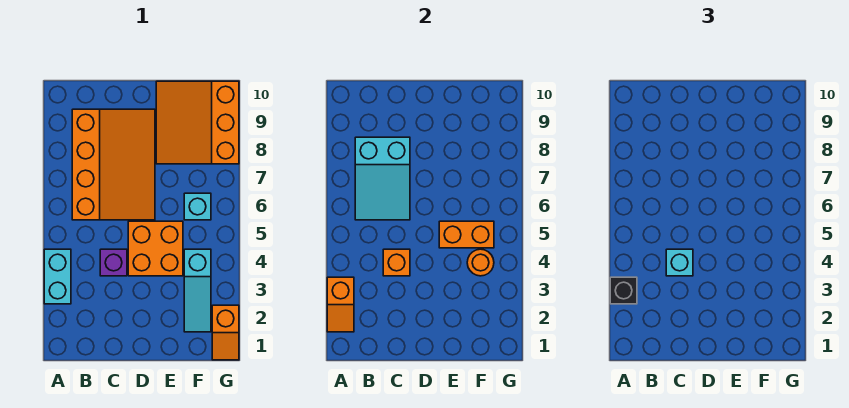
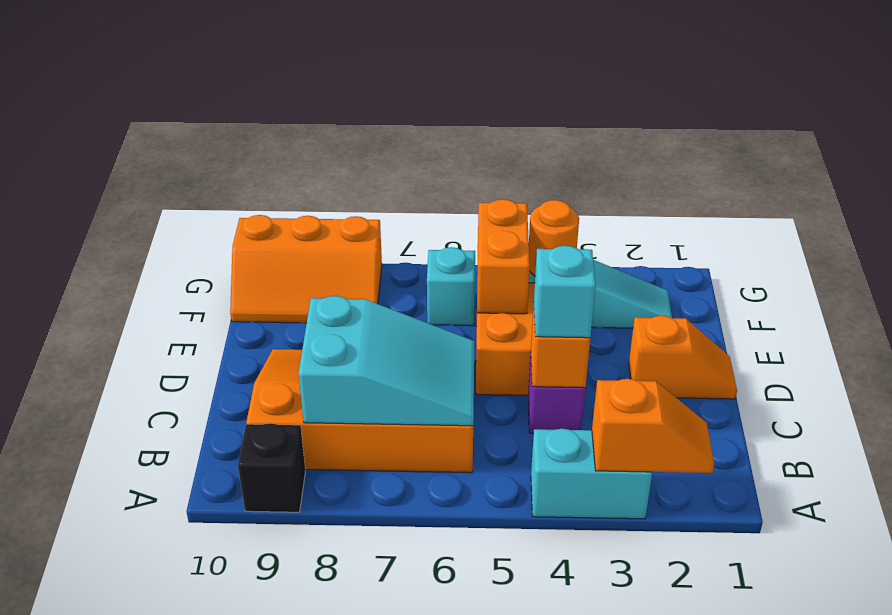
black brick A3 level 3 -> black brick A9 level 1
orange slope E8:G10 level 1 top G -> orange slope F8:G10 level 1 top G
orange slope G1:G2 level 1 top 2 -> orange slope D1:D2 level 1 top 2

